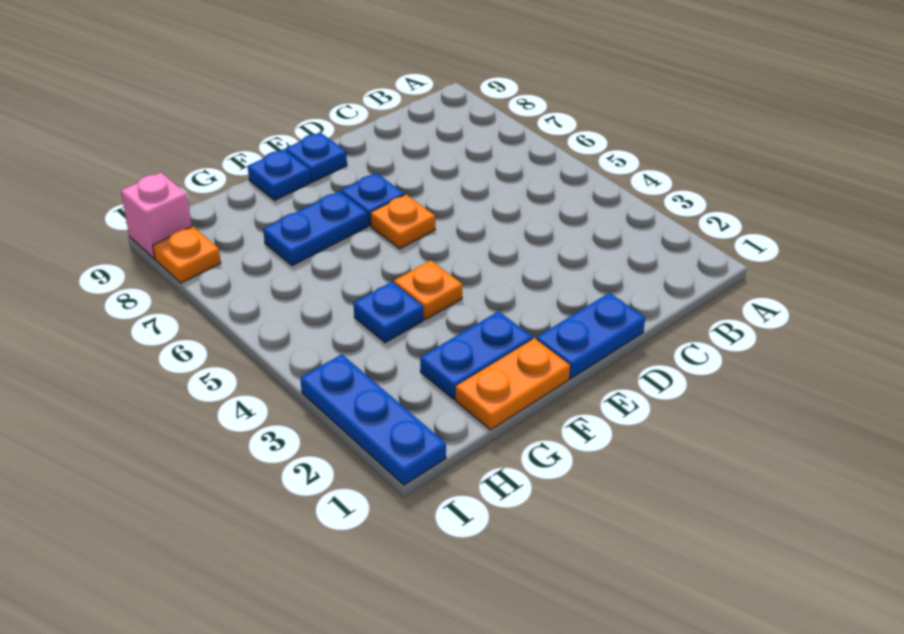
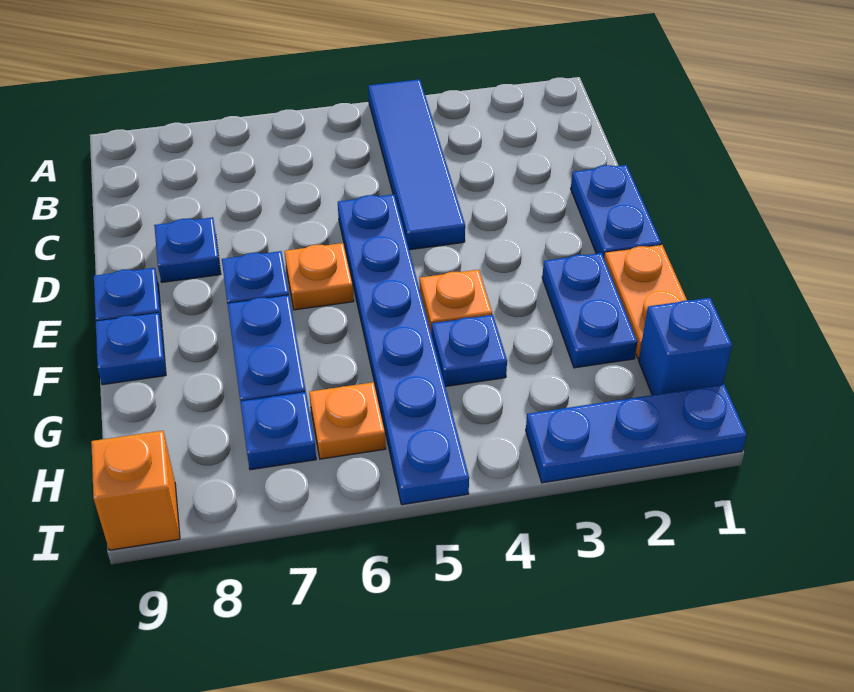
none -> blue tile A4:D4 level 1
none -> blue plate D5:I5 level 1
none -> blue plate D8 level 1
none -> blue brick H1 level 1
none -> blue plate H7 level 1
orange plate I8 level 1 -> orange plate H6 level 1
pink brick I9 level 1 -> orange brick I9 level 1

